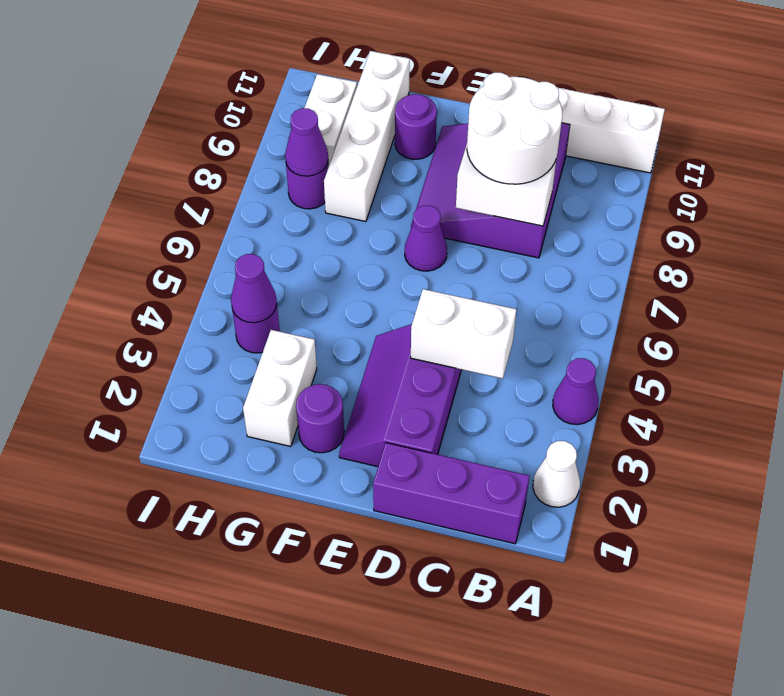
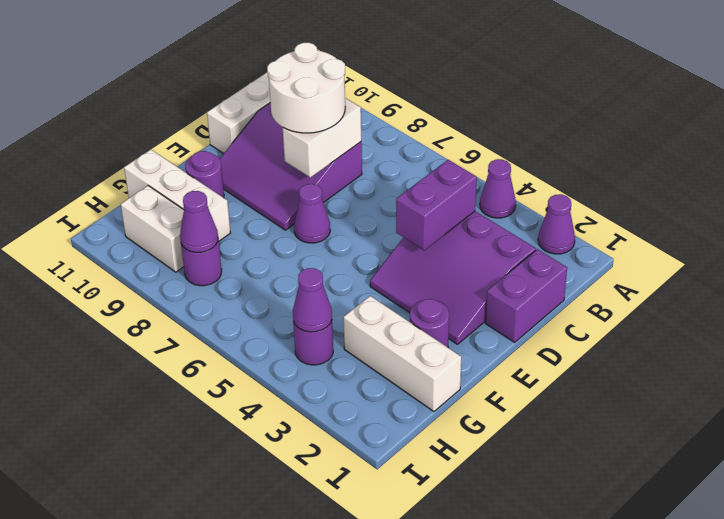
white cone A2 level 1 -> purple cone A2 level 1
purple brick B1:D1 level 1 -> purple brick C1:D1 level 1
white brick C4:D4 level 2 -> purple brick C4:D4 level 2
purple slope D2:E4 level 1 top D -> purple slope C2:E4 level 1 top C
white brick G2:G3 level 1 -> white brick G1:G3 level 1
white brick G8:G11 level 1 -> white brick G9:G11 level 1

